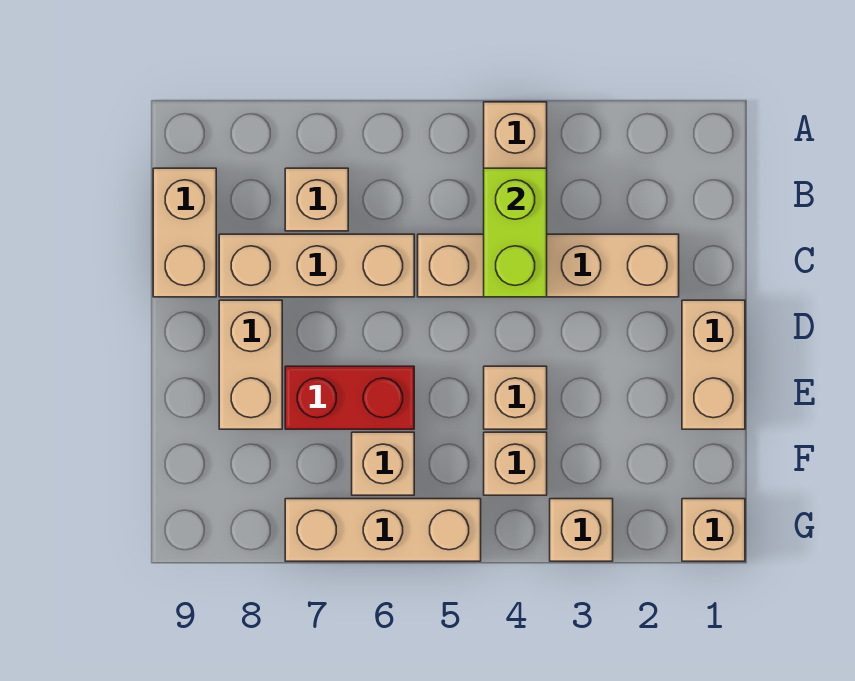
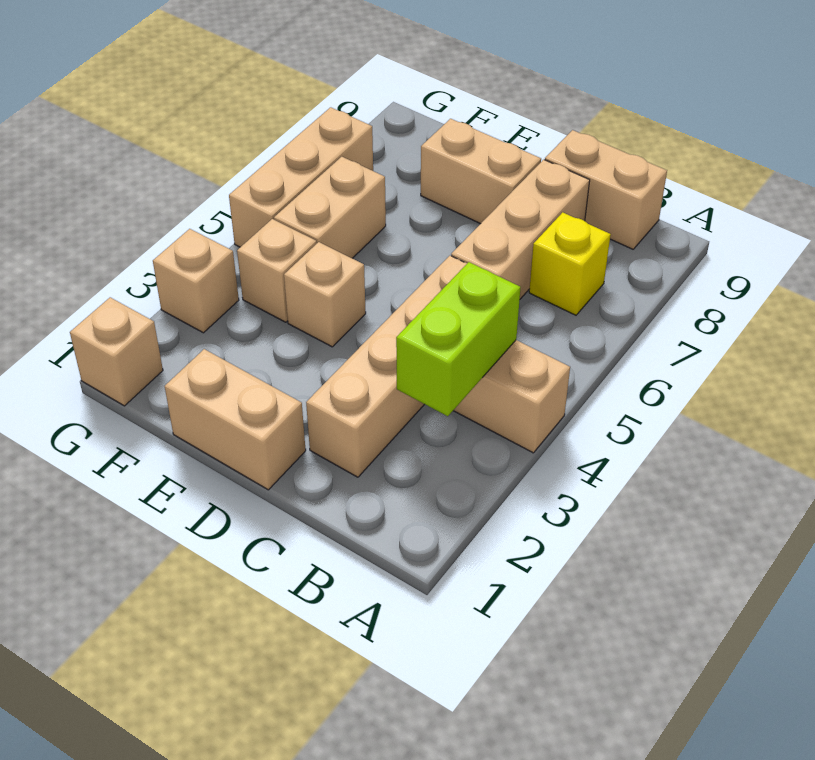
lime brick B4:C4 level 2 -> lime brick B3:B4 level 2
tan brick B7 level 1 -> yellow brick B7 level 1
red brick E6:E7 level 1 -> none
tan brick F6 level 1 -> tan brick F5:F6 level 1

